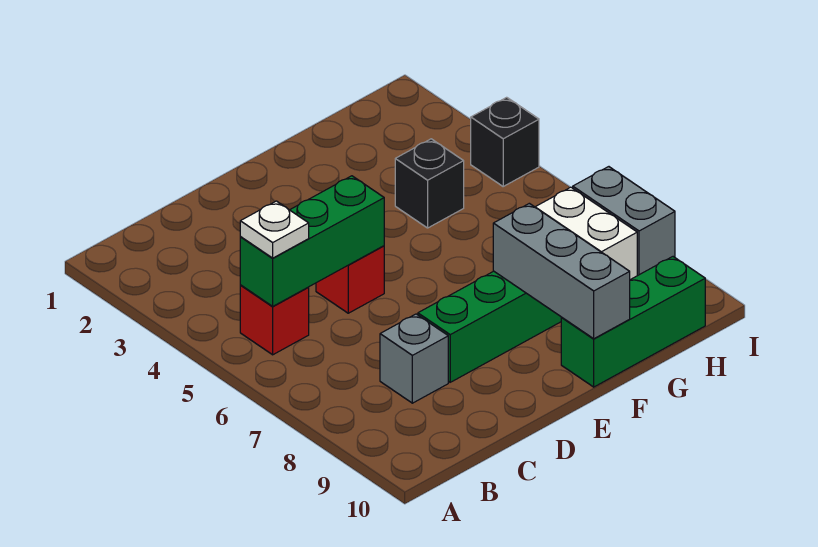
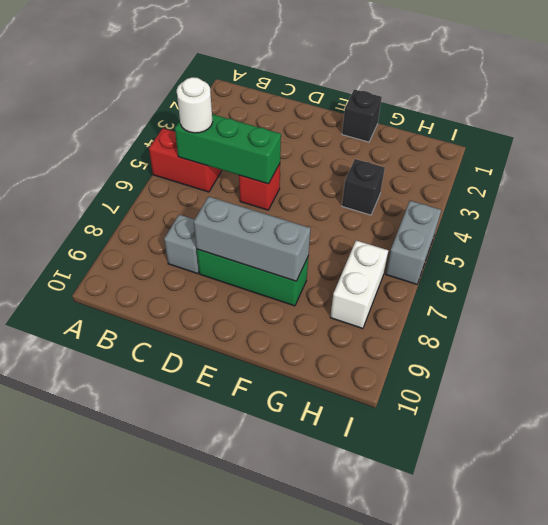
red brick B5 level 1 -> red brick A5:B5 level 1
white plate B5 level 3 -> white round brick B5 level 3
grey brick F8:F10 level 2 -> grey brick D8:F8 level 2
green brick F10:H10 level 1 -> none
black brick I4 level 1 -> black brick F1 level 1
grey brick I7:I8 level 1 -> grey brick I5:I6 level 1

